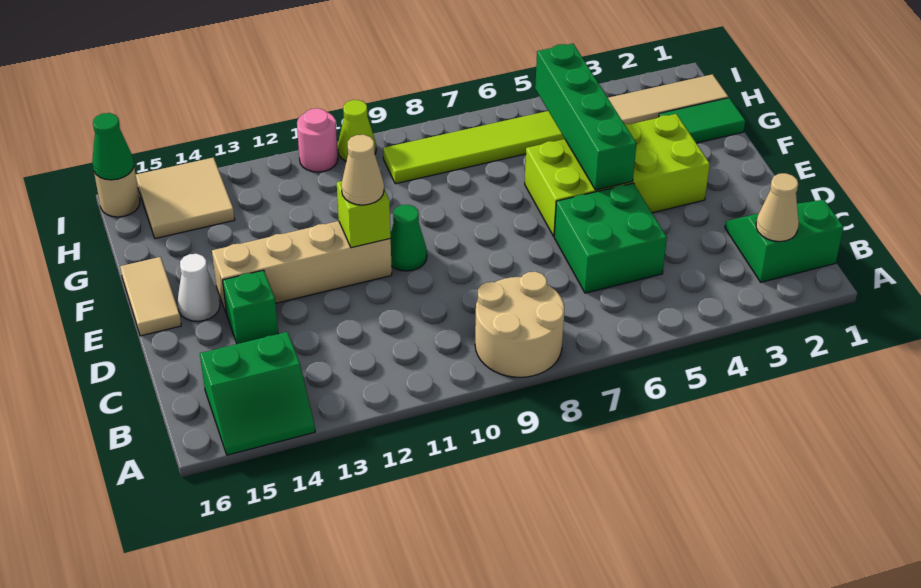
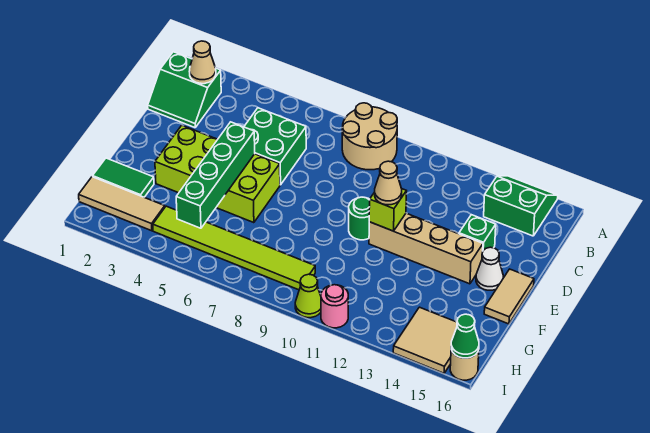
green cone E10 level 1 -> green round brick E10 level 1

